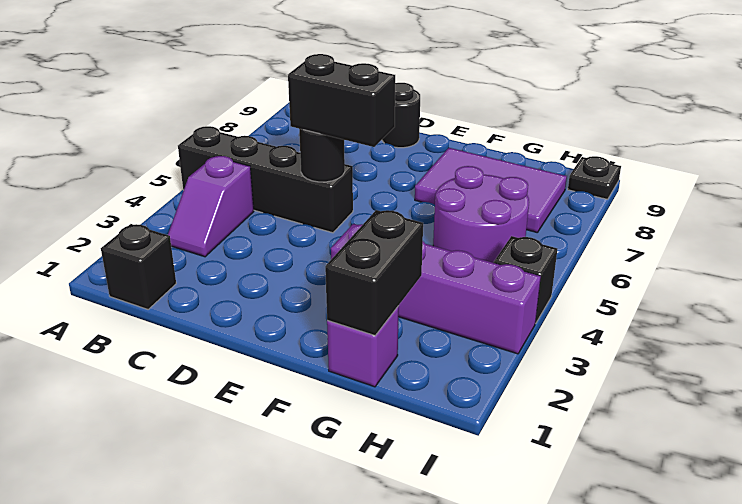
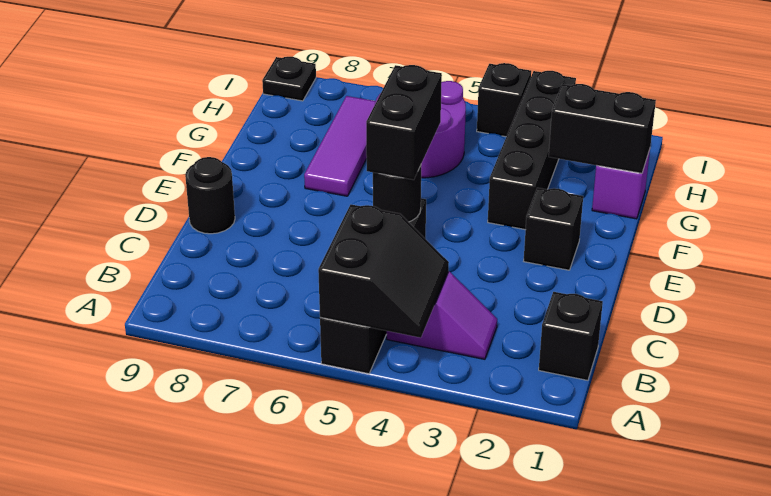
none -> black slope A4:B5 level 2 top 5
none -> black brick E2 level 1
purple brick F3:I3 level 1 -> black brick F3:I3 level 1
purple tile F7:H8 level 1 -> purple tile F7:H7 level 1

